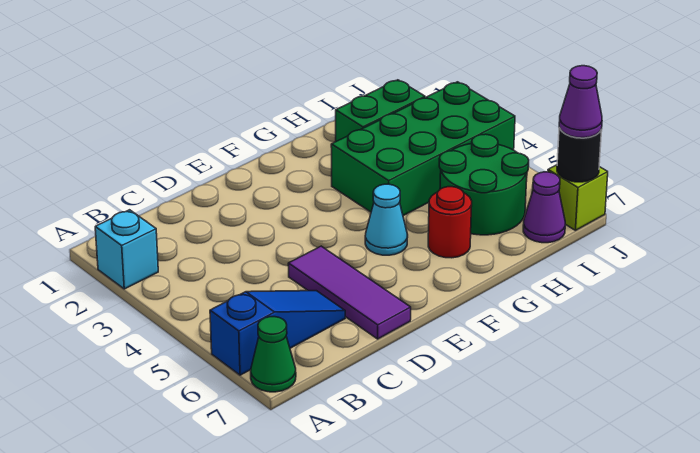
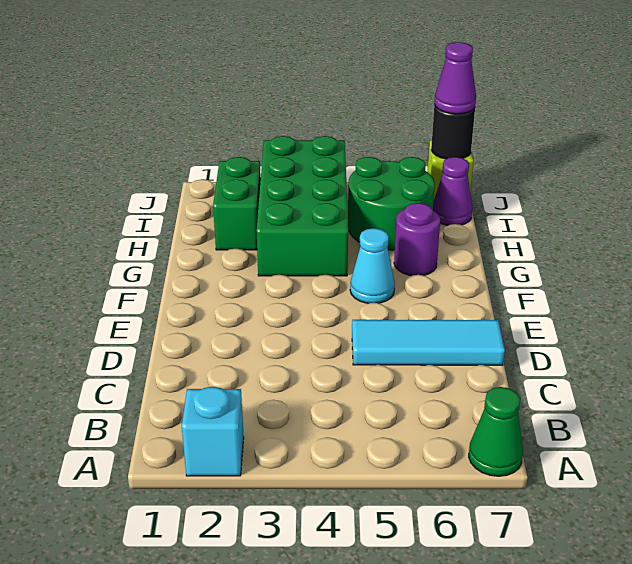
blue slope A6:C6 level 1 top A -> none
purple tile D5:D7 level 1 -> cyan tile D5:D7 level 1
red round brick G6 level 1 -> purple round brick G6 level 1

